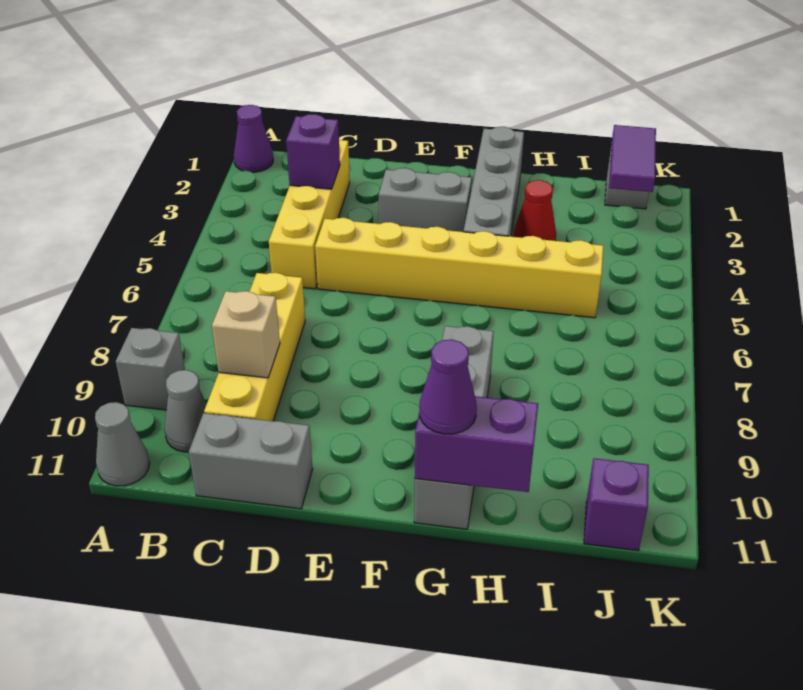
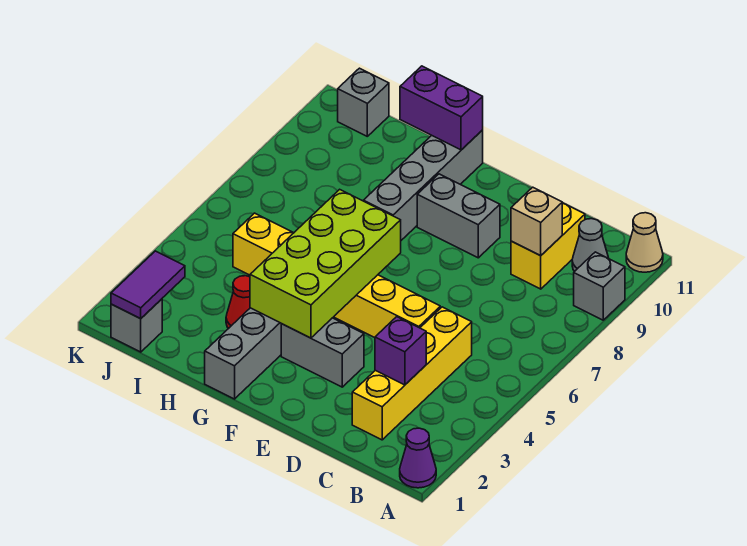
grey cone A11 level 1 -> tan cone A11 level 1
yellow brick C7:C10 level 1 -> yellow brick C9:C10 level 1
grey brick C11:D11 level 1 -> grey brick E9:F9 level 1
none -> lime brick F3:G6 level 2
purple cone G11 level 3 -> none
purple brick J11 level 1 -> grey brick J11 level 1

